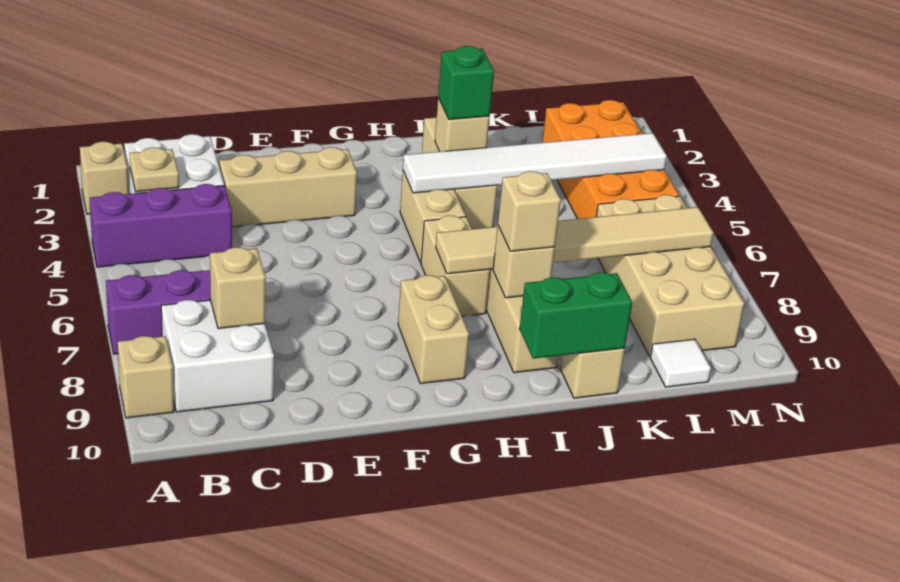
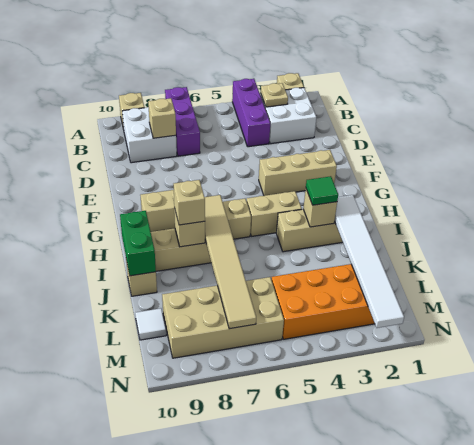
tan brick D3:F3 level 1 -> tan brick F2:F4 level 1
white tile H4:M4 level 2 -> white tile I2:N2 level 2
green brick I3 level 3 -> green tile I3 level 3

